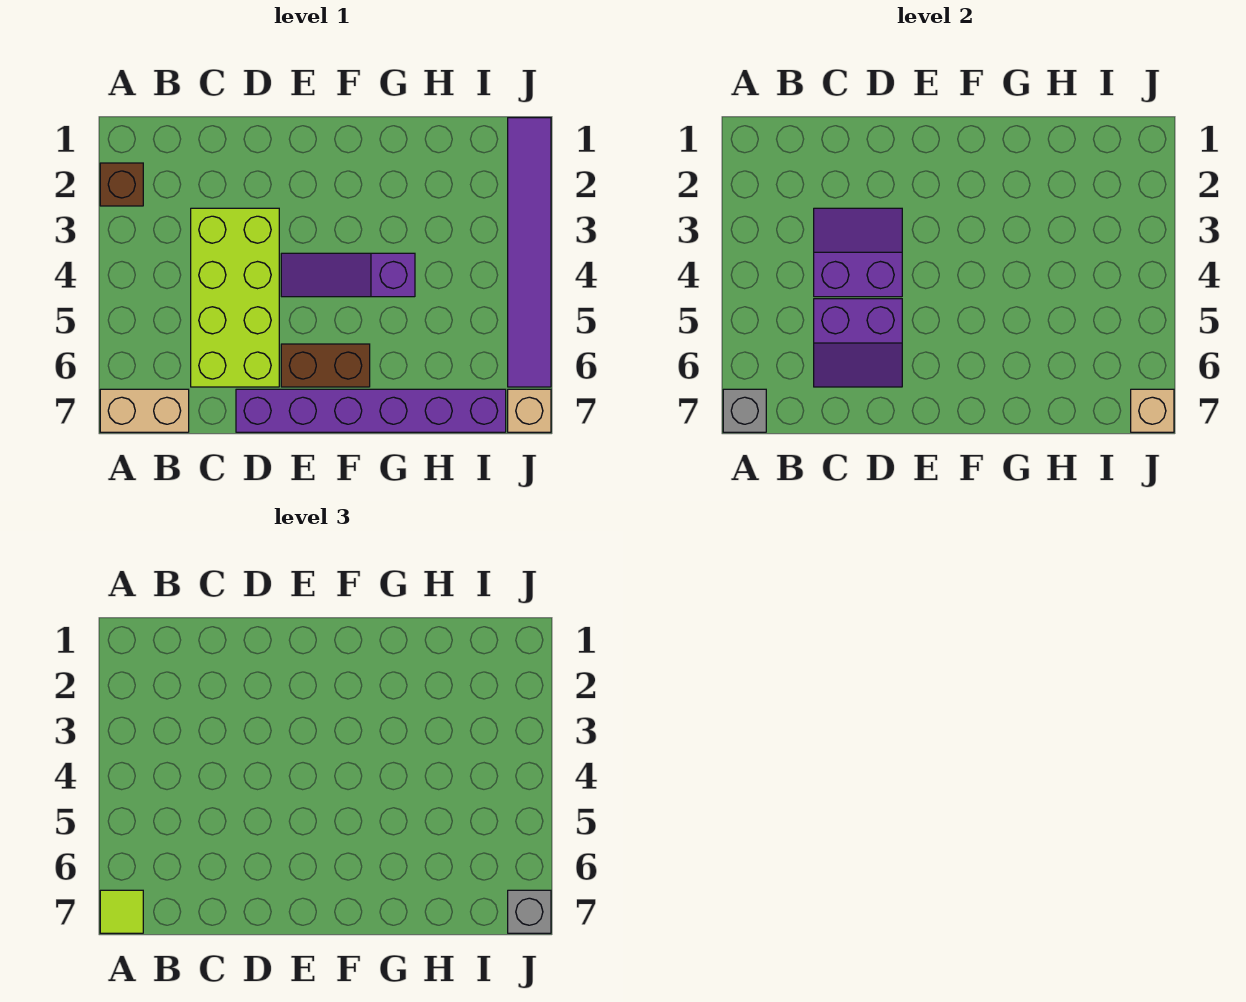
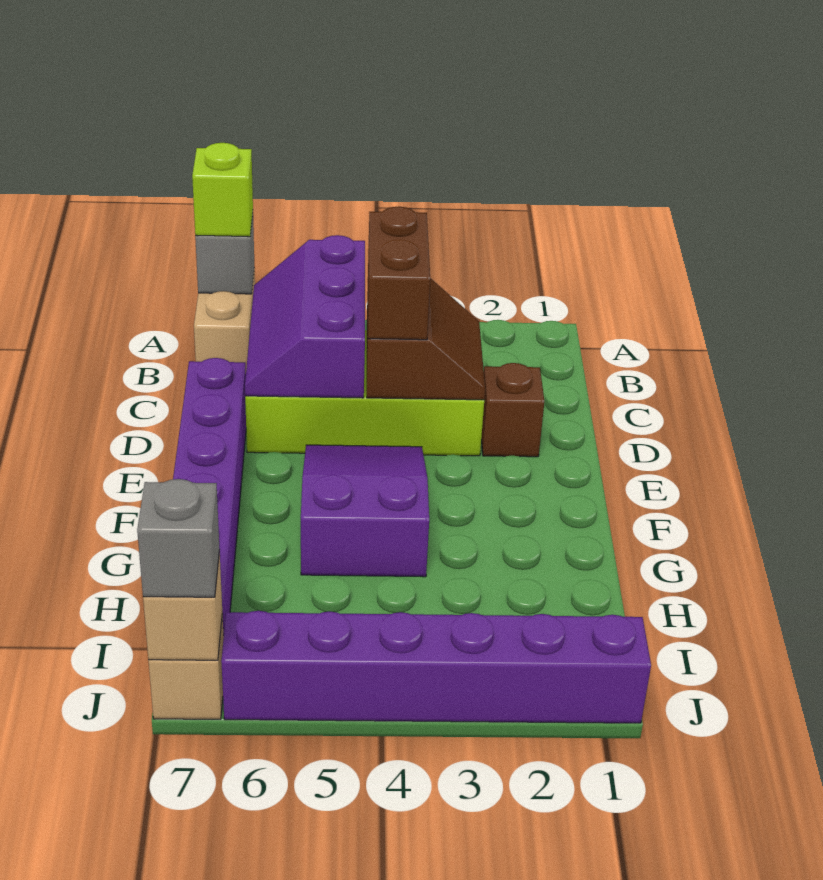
brown brick A2 level 1 -> brown brick D2 level 1
lime tile A7 level 3 -> lime brick A7 level 3
purple slope C3:D4 level 2 top 4 -> brown slope C3:D4 level 2 top 4
purple slope C5:D6 level 2 top 5 -> purple slope B5:D6 level 2 top 5
purple slope E4:G4 level 1 top G -> purple slope E4:G5 level 1 top G
brown brick E6:F6 level 1 -> brown brick C4:D4 level 3
purple tile J1:J6 level 1 -> purple brick J1:J6 level 1

